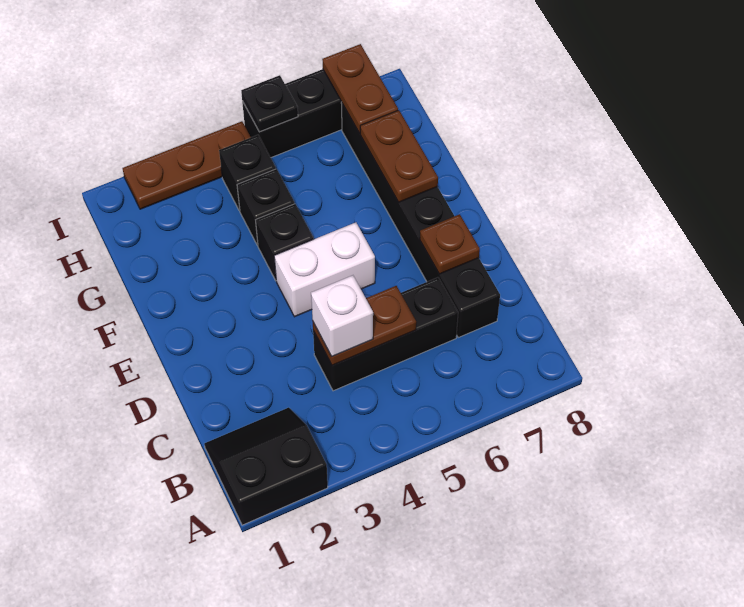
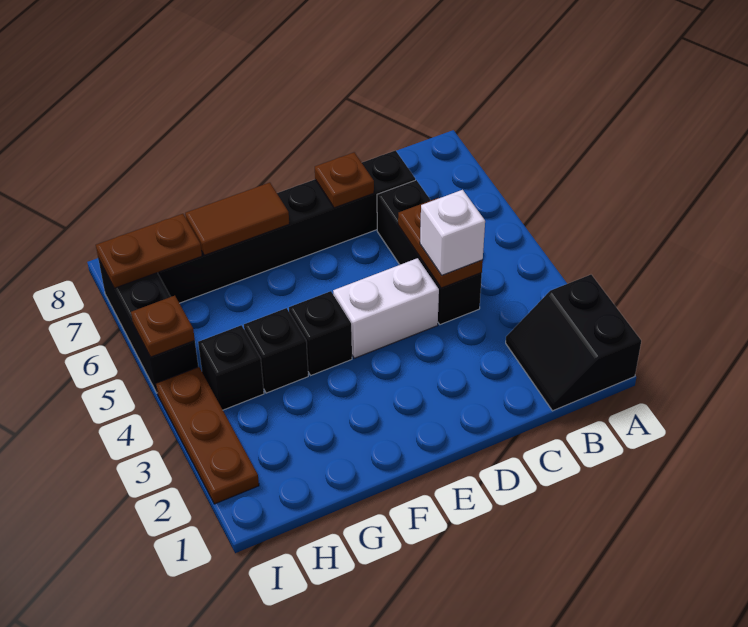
white brick E4:E5 level 1 -> white brick D4:E4 level 1
brown plate F7:G7 level 2 -> brown tile F7:G7 level 2
black plate I5 level 2 -> brown plate I5 level 2

